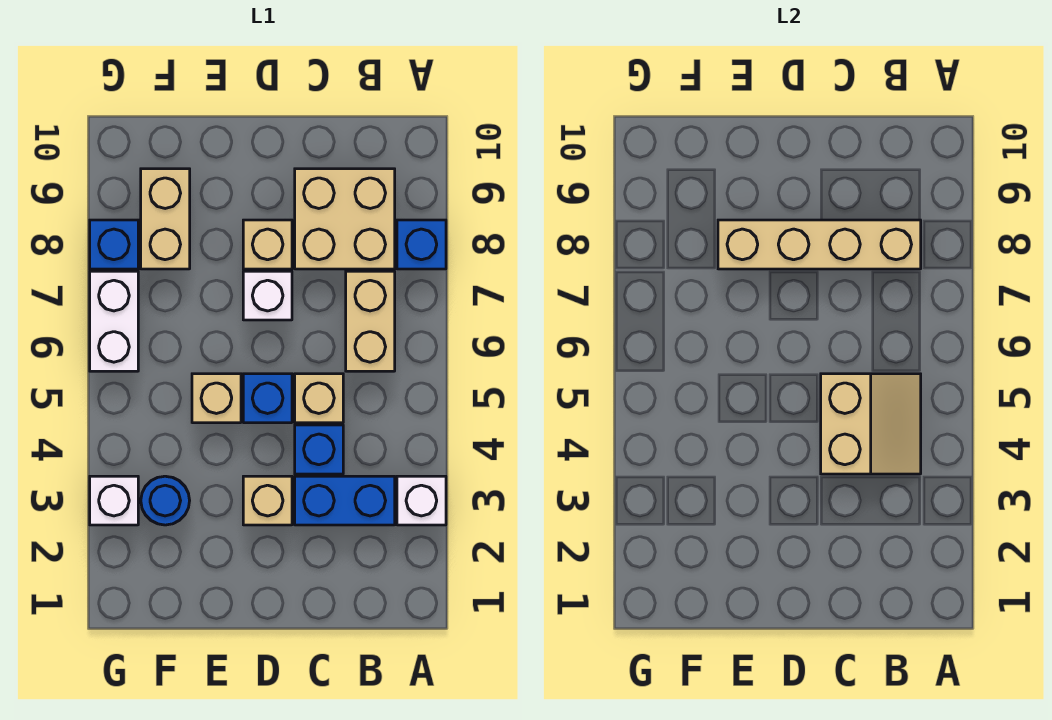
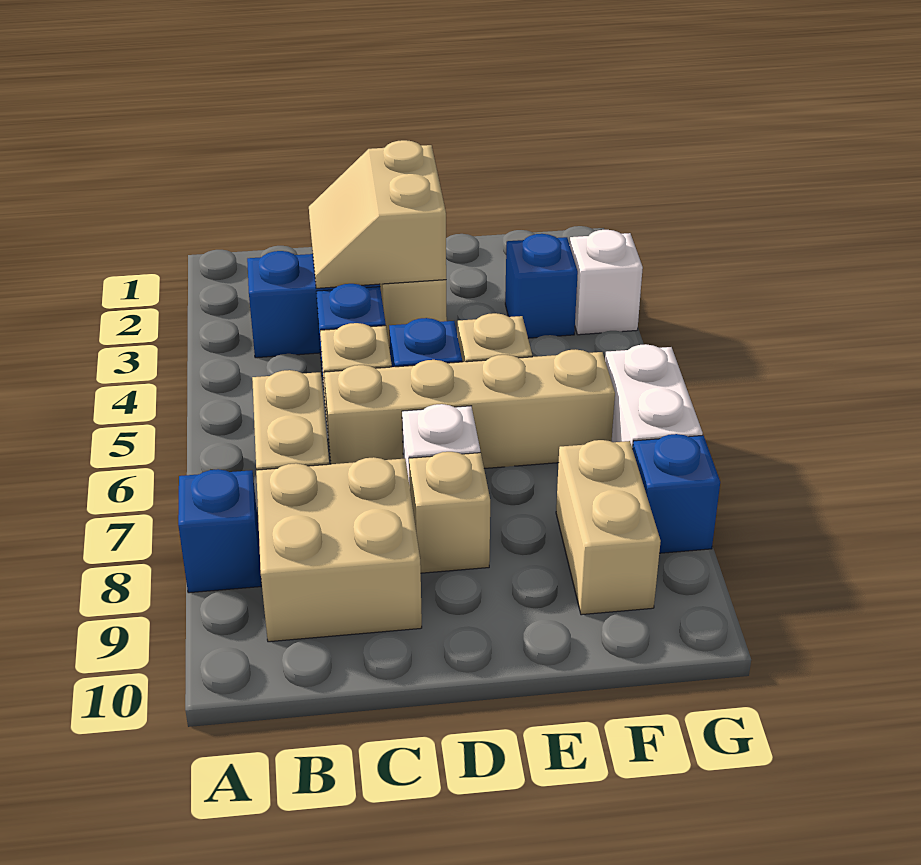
white brick A3 level 1 -> none
tan slope B4:C5 level 2 top C -> tan slope C2:D3 level 2 top D
tan brick B8:E8 level 2 -> tan brick C6:F6 level 1
blue round brick F3 level 1 -> blue brick F3 level 1

